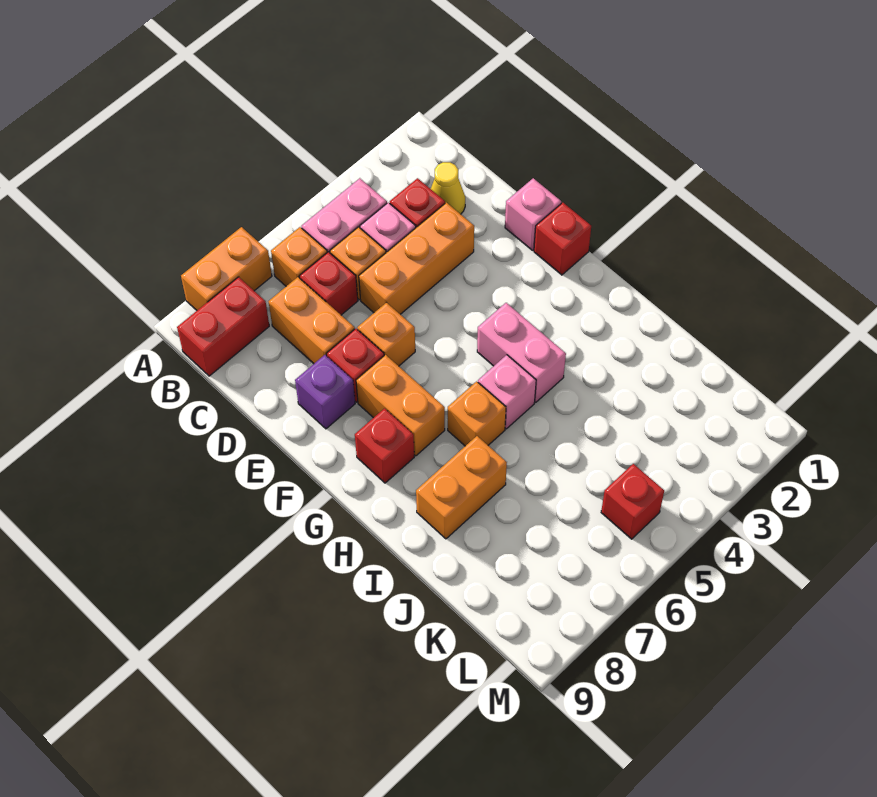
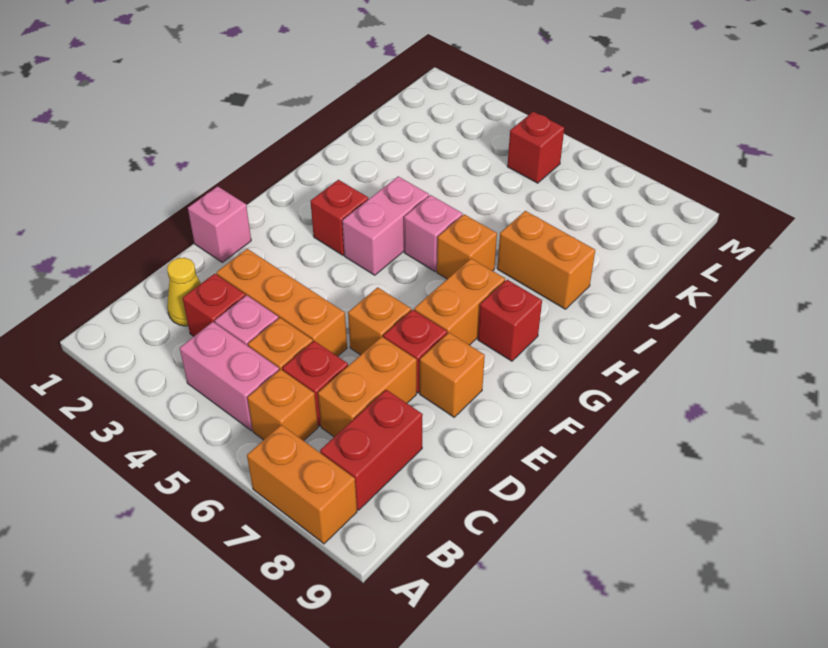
red brick B8:B9 level 1 -> red brick B8:C8 level 1
purple brick E8 level 1 -> orange brick E8 level 1
red brick F1 level 1 -> red brick G3 level 1

